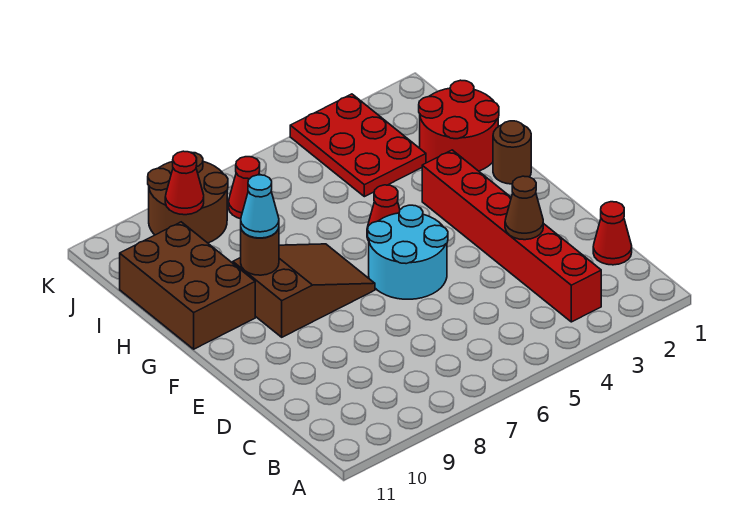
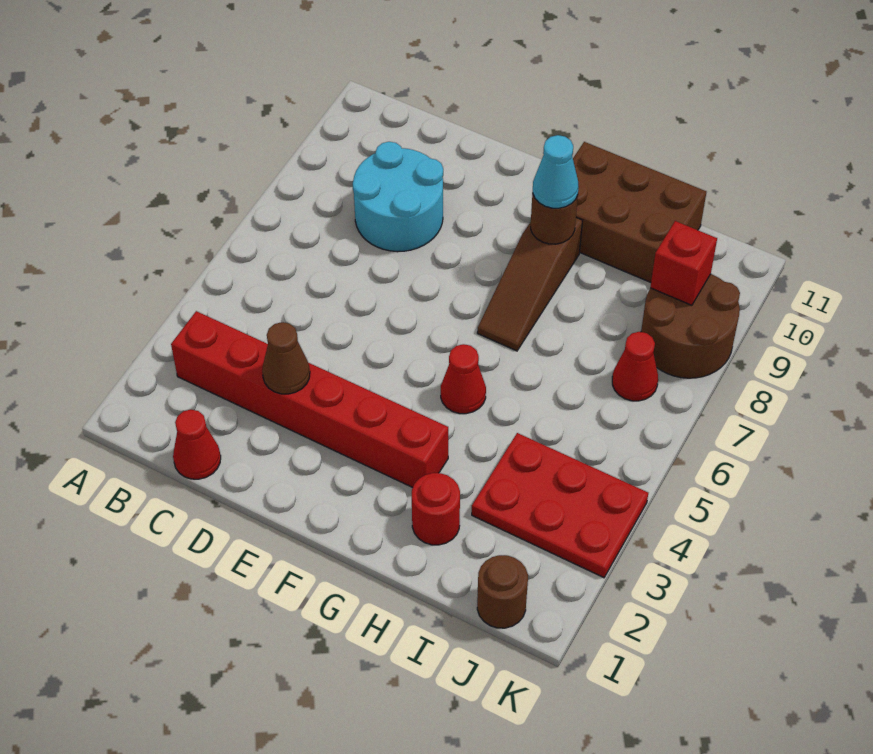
cyan round brick E5:F6 level 1 -> cyan round brick C8:D9 level 1
brown slope F7:G9 level 1 top 9 -> brown slope G7:G9 level 1 top 9
brown round brick G1 level 1 -> brown round brick J1 level 1
red round brick H1:I2 level 1 -> red round brick H2 level 1
red cone J9 level 2 -> red brick J9 level 2

